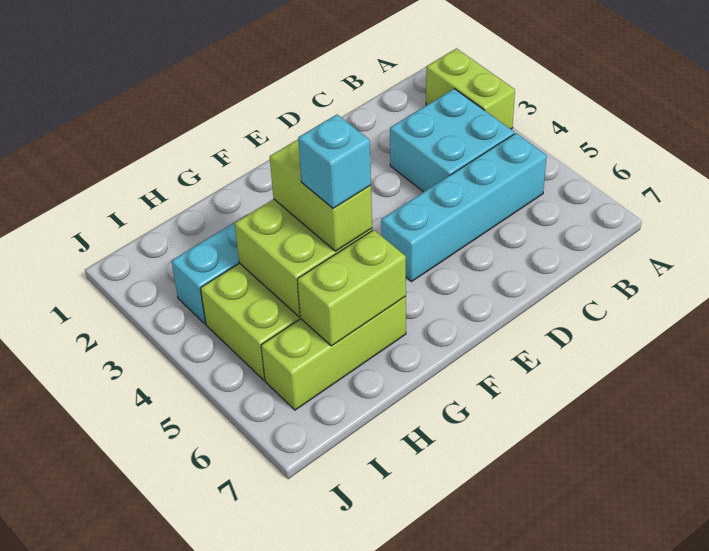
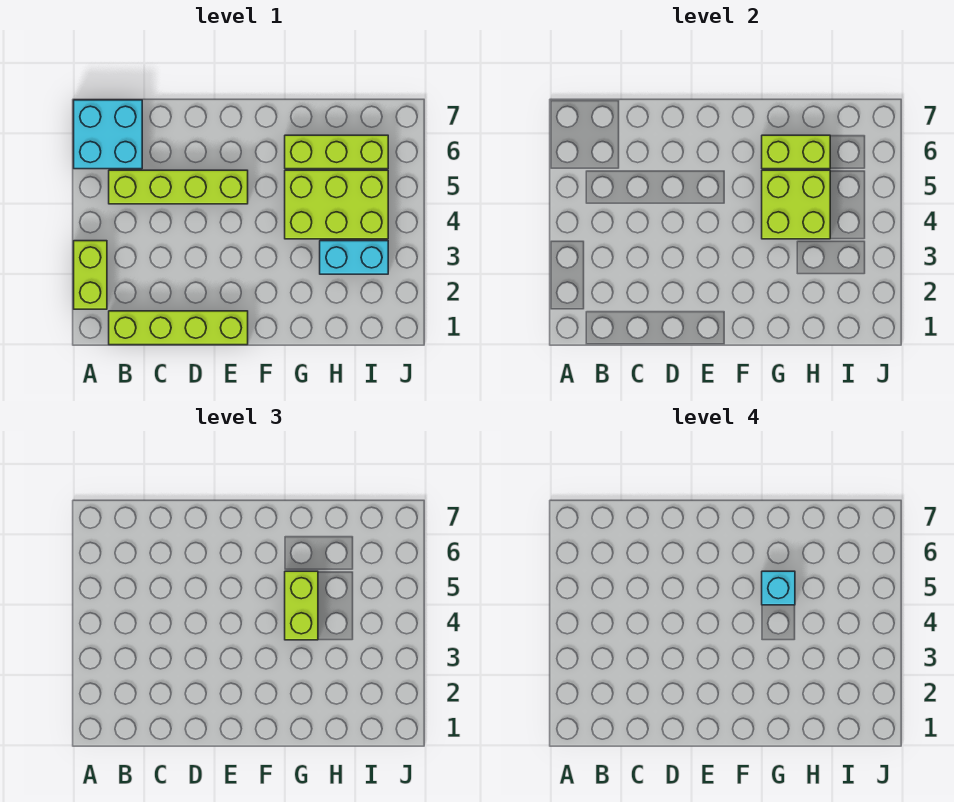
none -> lime brick B1:E1 level 1
cyan brick B3:C4 level 1 -> cyan brick A6:B7 level 1
cyan brick B5:E5 level 1 -> lime brick B5:E5 level 1

